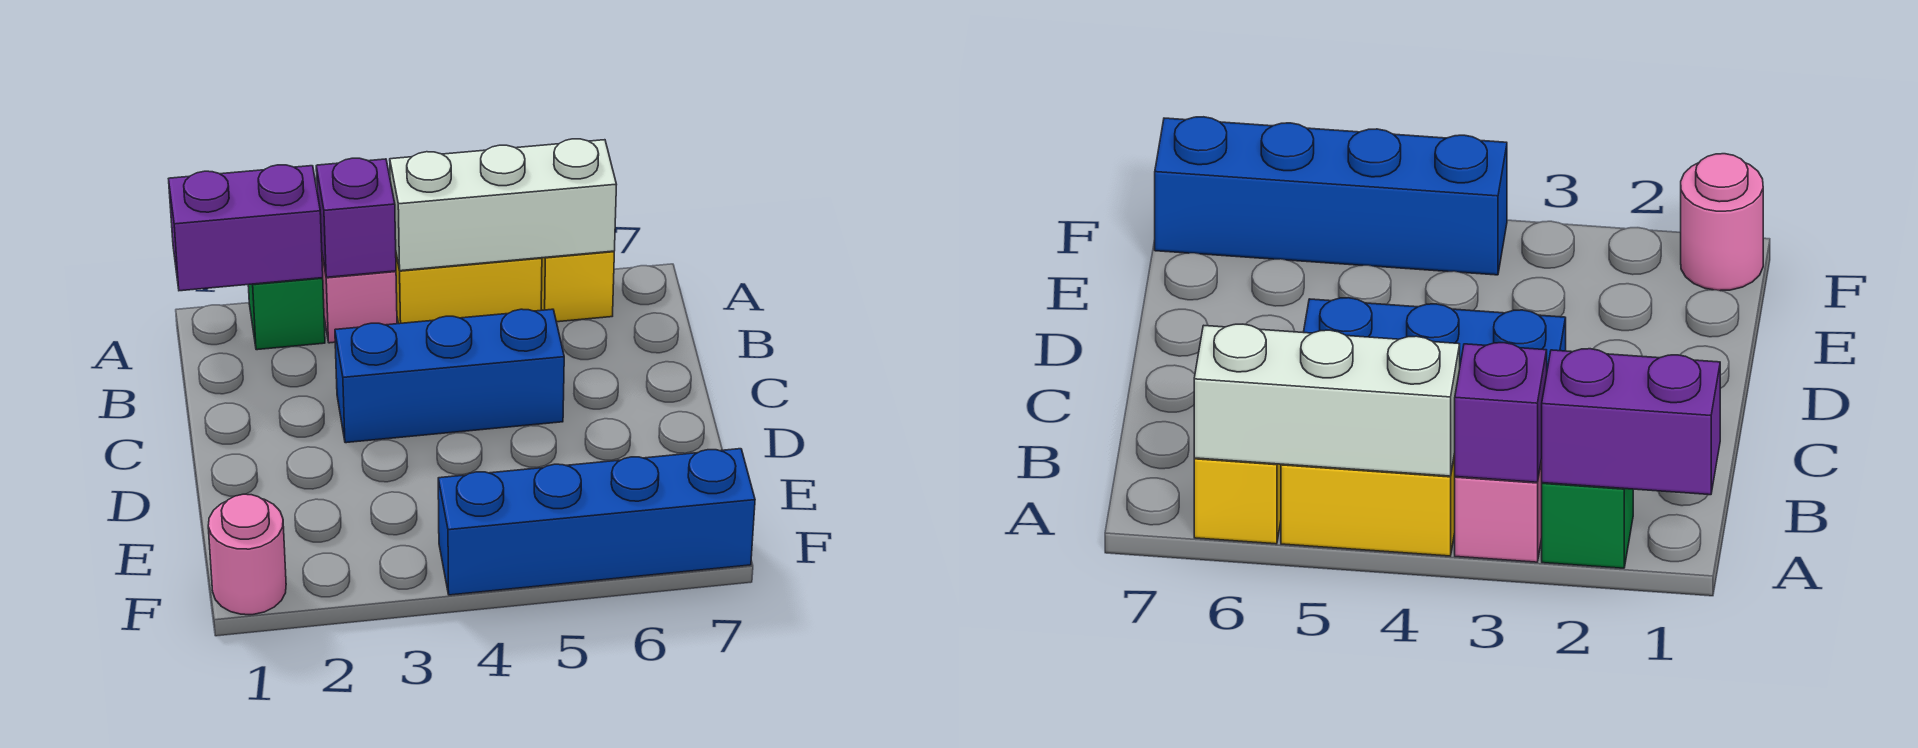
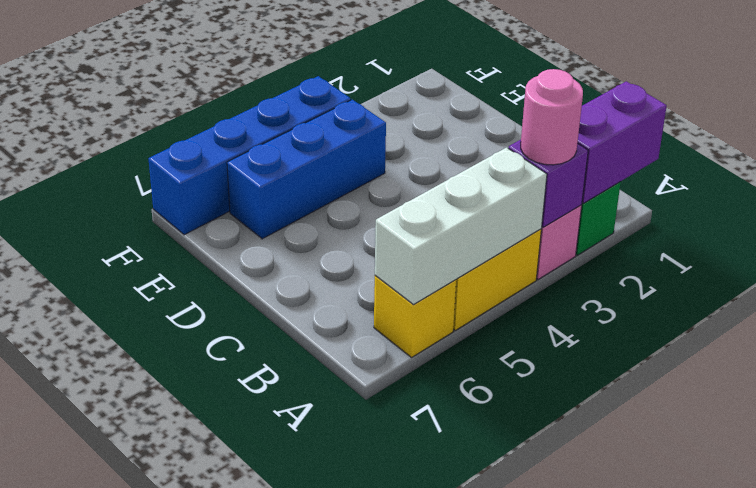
blue brick C3:C5 level 1 -> blue brick E4:E6 level 1
pink round brick F1 level 1 -> pink round brick A3 level 3

